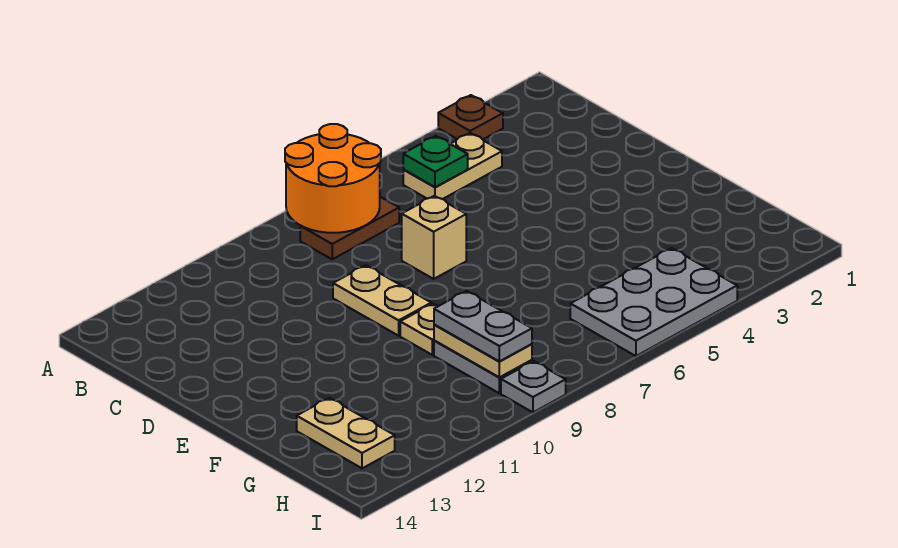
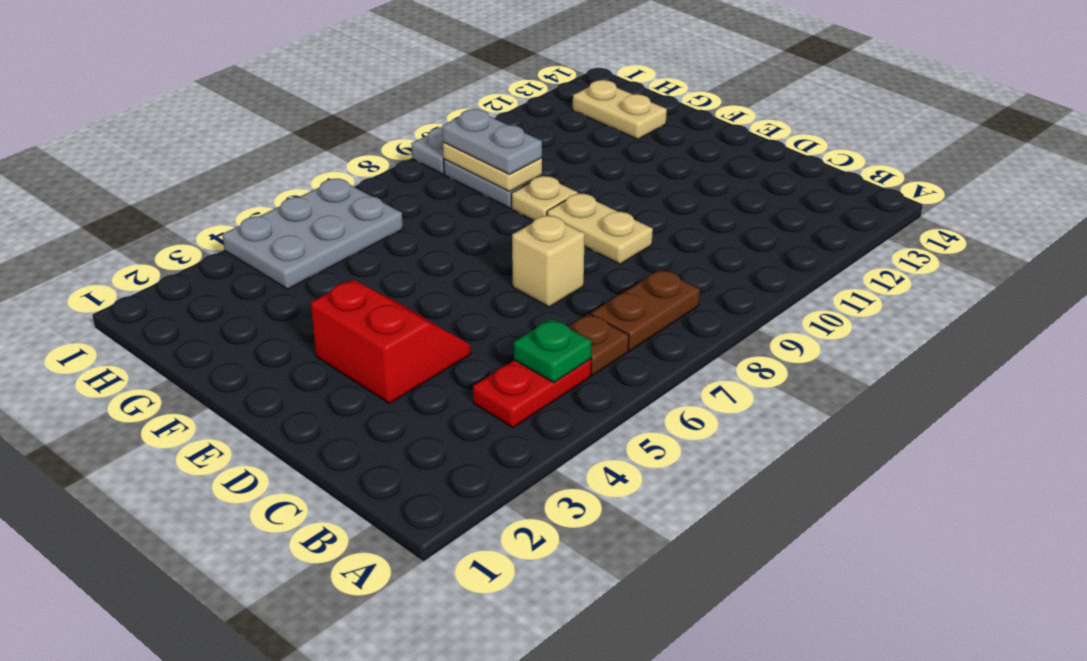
brown plate A3 level 1 -> brown plate B6 level 1
orange round brick A7:B8 level 2 -> none
tan plate B4:B5 level 1 -> red plate B4:B5 level 1
none -> red slope D3:E4 level 1 top 3

